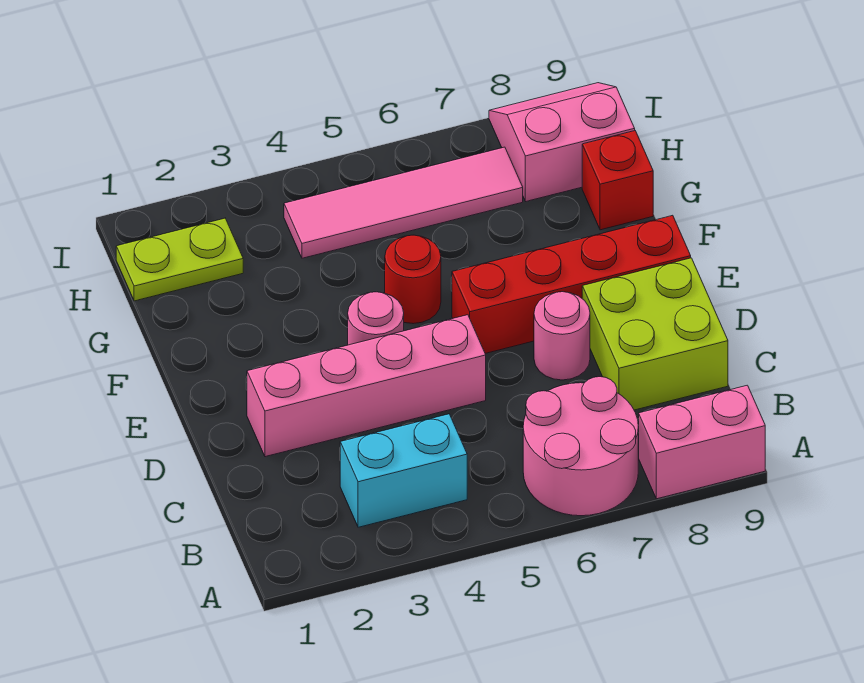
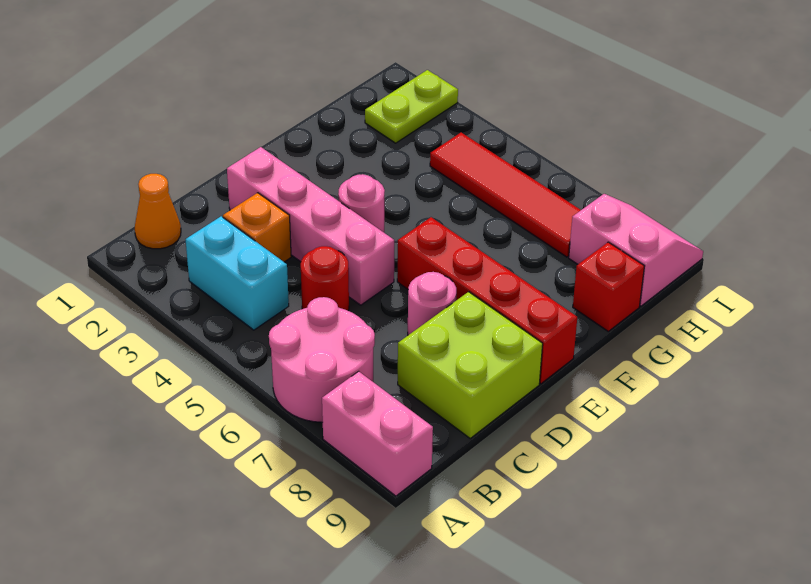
none -> orange cone B1 level 1
none -> orange brick C3 level 1
red round brick F5 level 1 -> red round brick C5 level 1
lime plate H1:H2 level 1 -> lime plate H2:I2 level 1
pink tile H4:H7 level 1 -> red tile H4:H7 level 1

